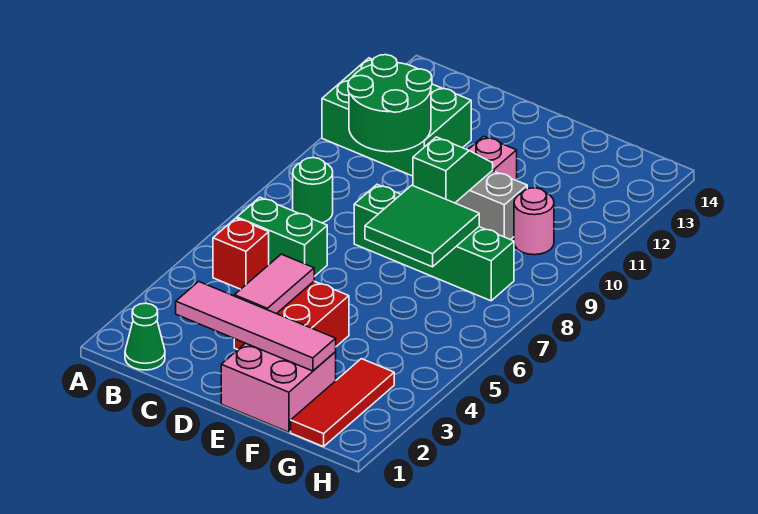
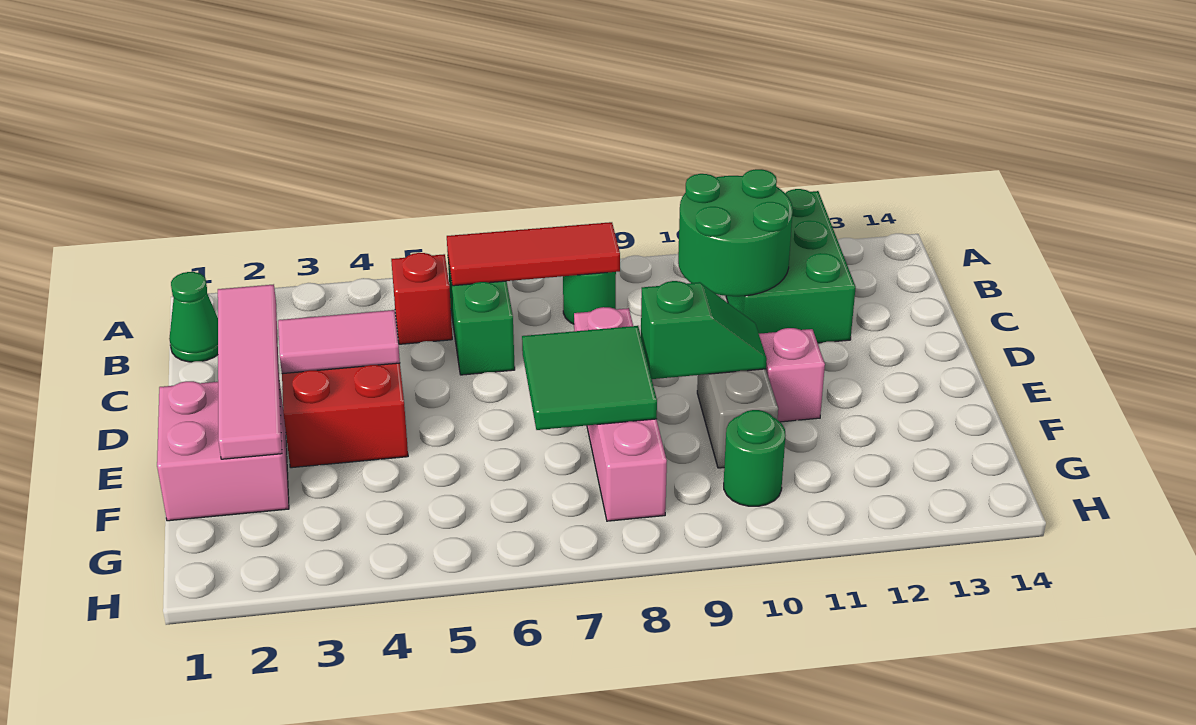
green brick D8:G8 level 1 -> pink brick D8:G8 level 1
red tile G1:G3 level 1 -> red tile B6:B8 level 2
pink round brick G10 level 1 -> green round brick G10 level 1

